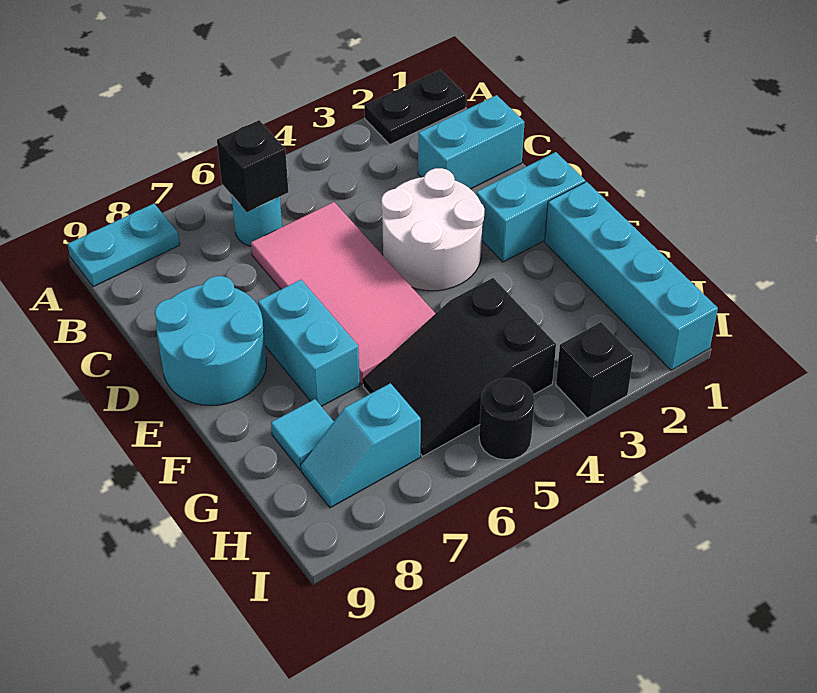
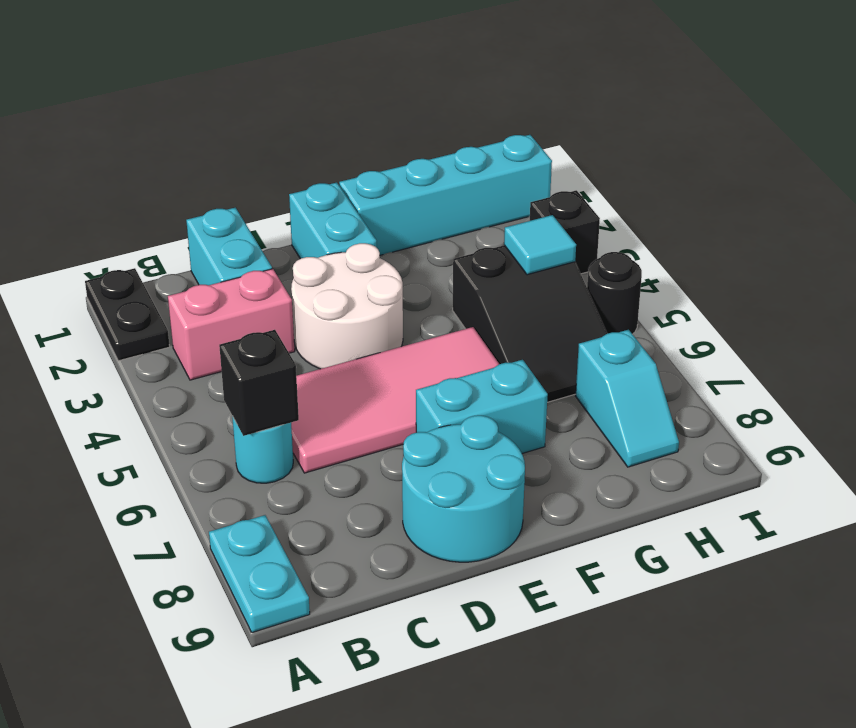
none -> pink brick B3:C3 level 1
cyan tile G8 level 1 -> cyan tile H4 level 2

